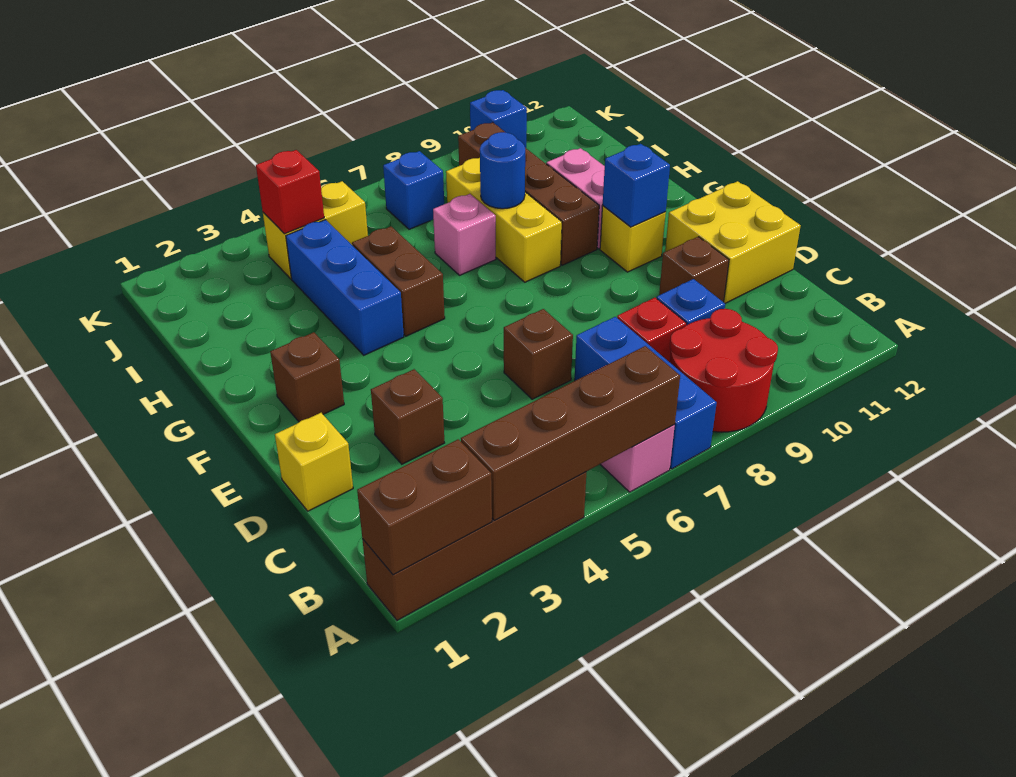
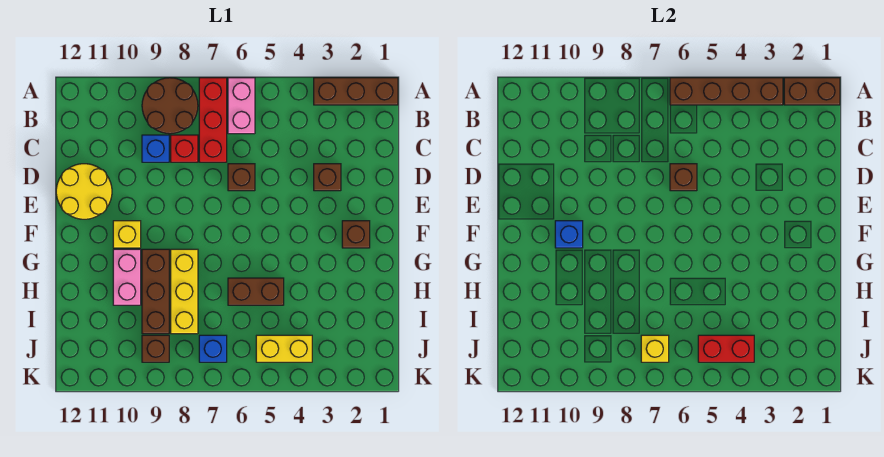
brown brick A1:A4 level 1 -> brown brick A1:A3 level 1
blue brick A7:C7 level 1 -> red brick A7:C7 level 1
red round brick A8:B9 level 1 -> brown round brick A8:B9 level 1
yellow brick D1 level 1 -> yellow brick J7 level 2
brown brick D10 level 1 -> brown brick D6 level 2
yellow brick D11:E12 level 1 -> yellow round brick D11:E12 level 1
blue brick G4:I4 level 1 -> none
brown brick G5:H5 level 1 -> brown brick H5:H6 level 1
pink brick H7 level 1 -> none
blue round brick H8 level 2 -> none
red brick J4 level 2 -> red brick J4:J5 level 2
blue brick K10 level 1 -> none

